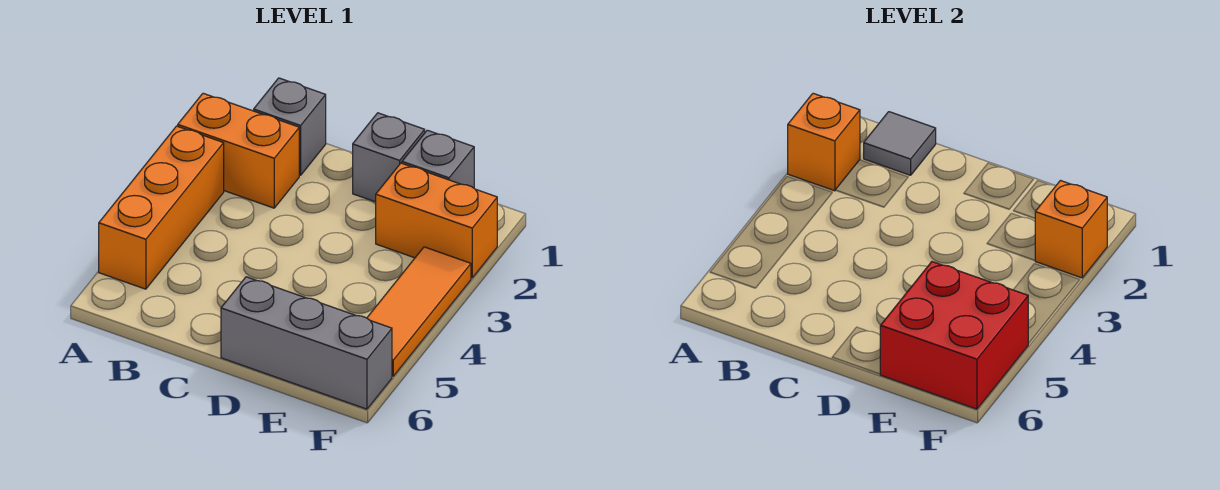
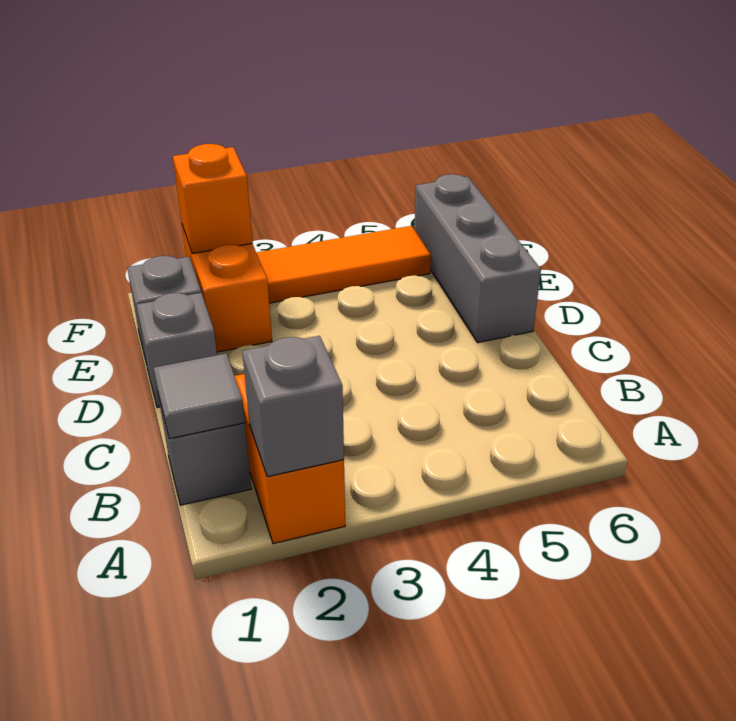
orange brick A2 level 2 -> grey brick A2 level 2
orange brick A3:A5 level 1 -> none
red brick E5:F6 level 2 -> none

